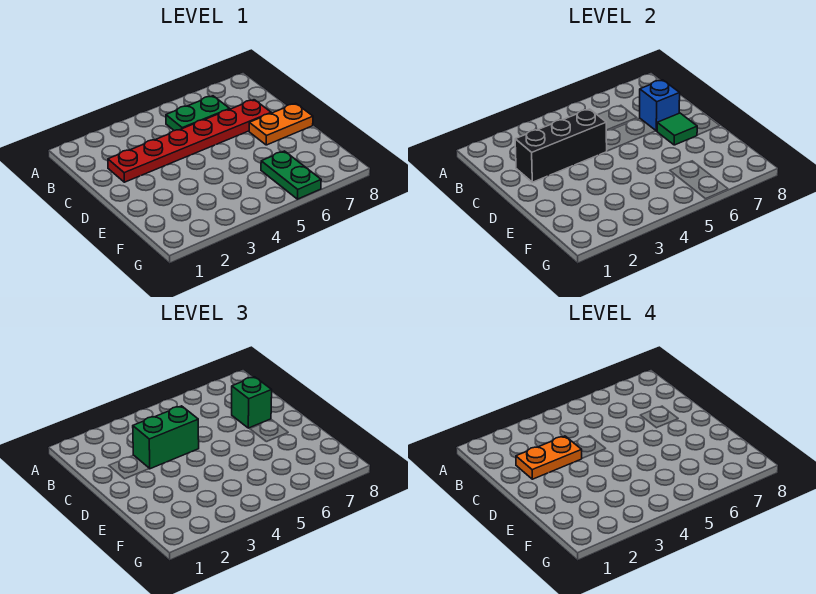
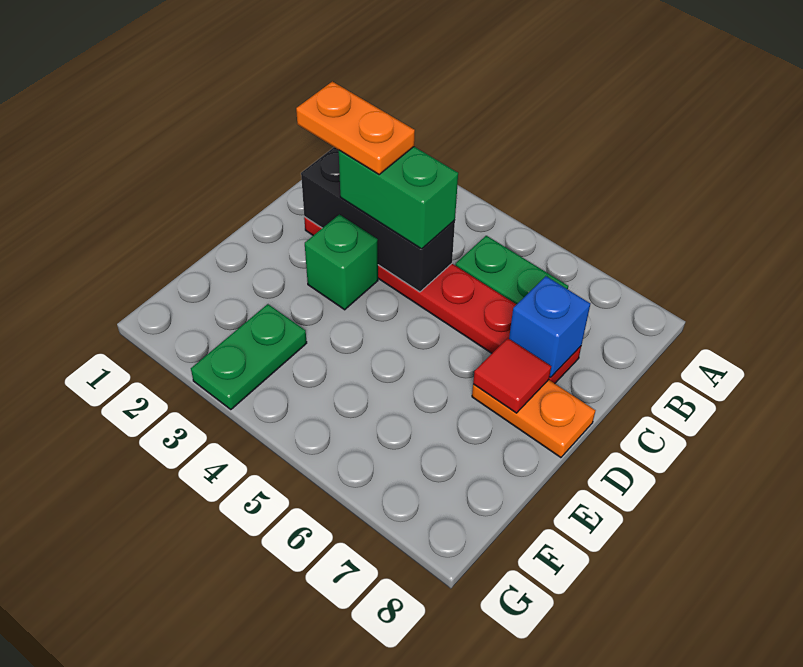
green brick C7 level 3 -> green brick D3 level 1
green tile D7 level 2 -> red tile D7 level 2
green plate F6:G6 level 1 -> green plate F3:G3 level 1

